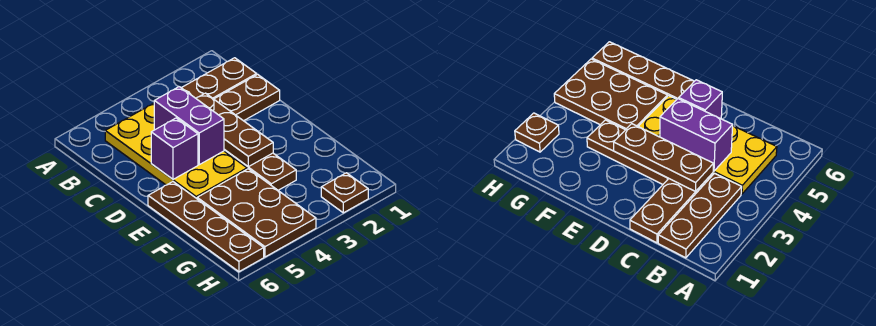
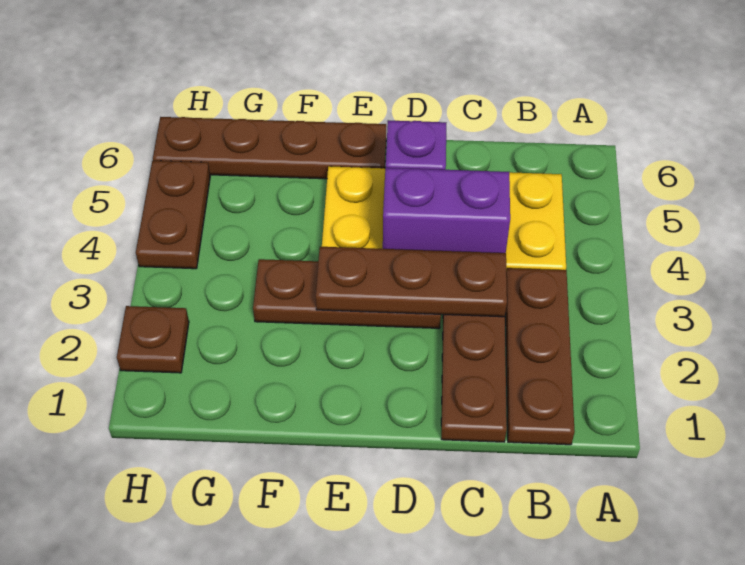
brown plate F4:H5 level 1 -> brown plate H4:H5 level 1

